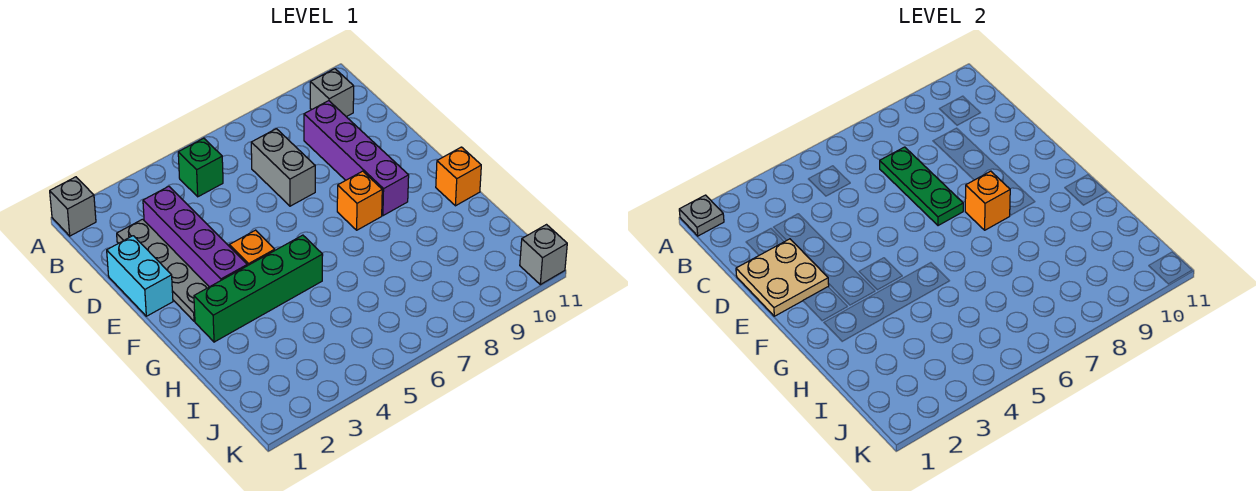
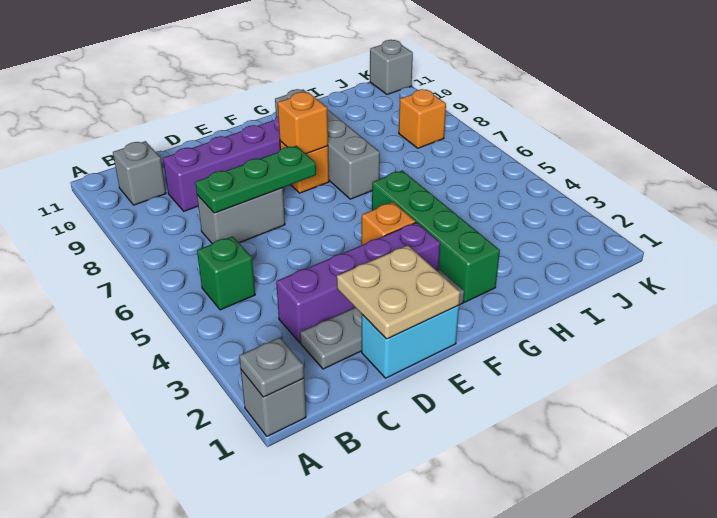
none -> grey brick G7:G10 level 1
orange brick G11 level 1 -> orange brick J8 level 1

